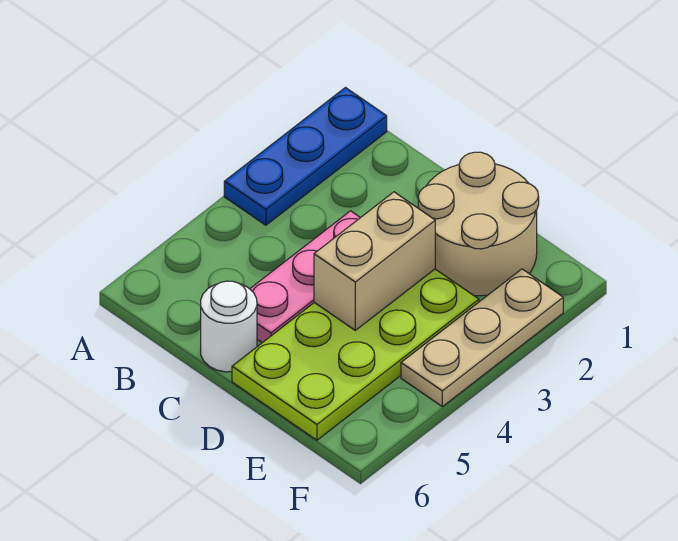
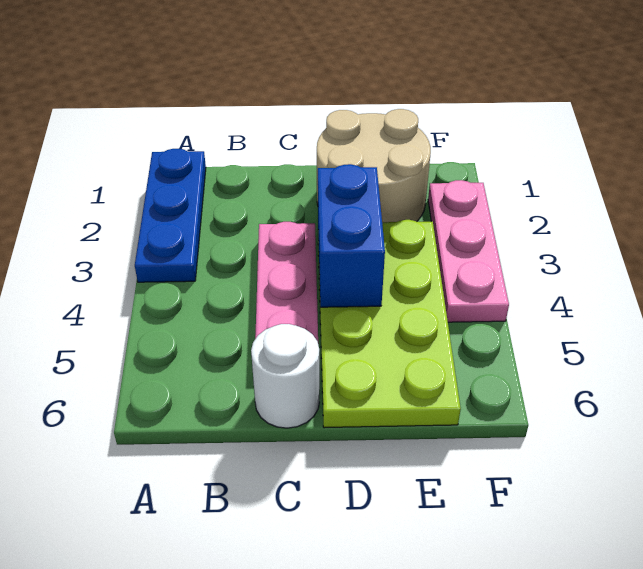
tan brick D3:D4 level 2 -> blue brick D3:D4 level 2
tan plate F2:F4 level 1 -> pink plate F2:F4 level 1

